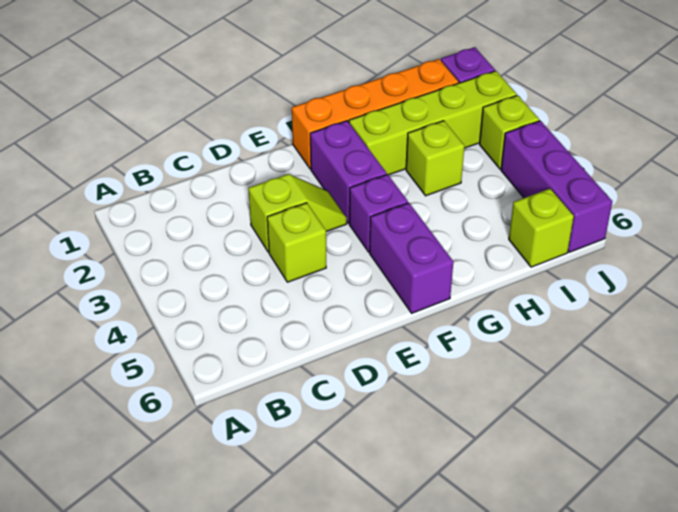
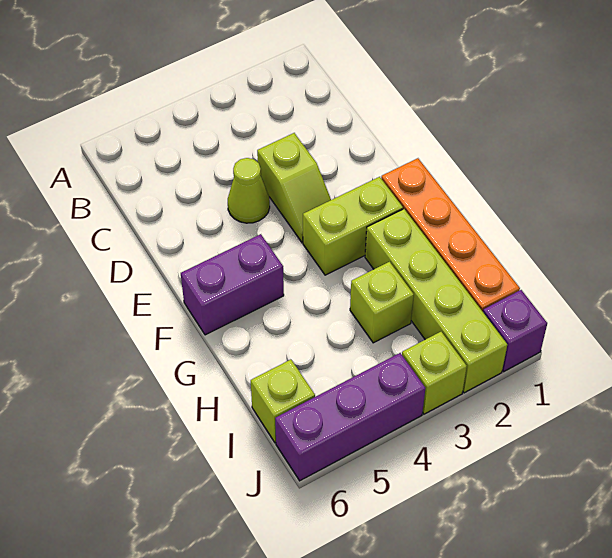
lime brick D4 level 1 -> lime cone D4 level 1
purple brick F2:F3 level 1 -> lime brick F2:F3 level 1
purple brick F4 level 1 -> none

